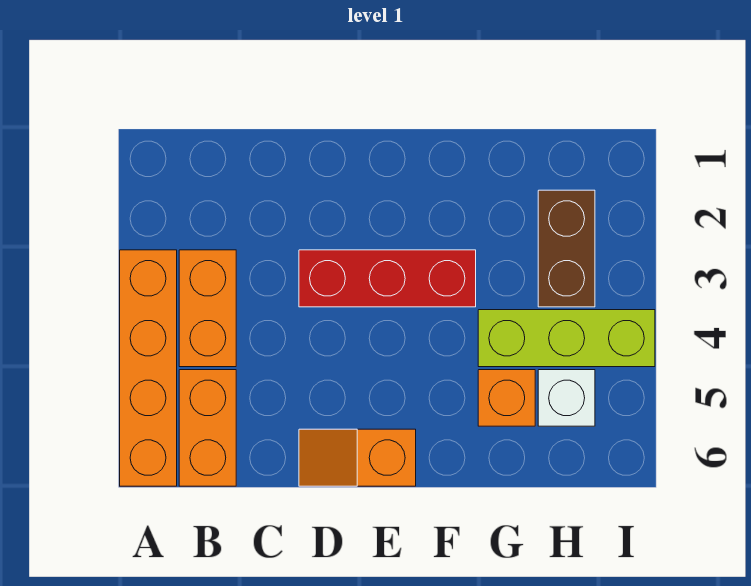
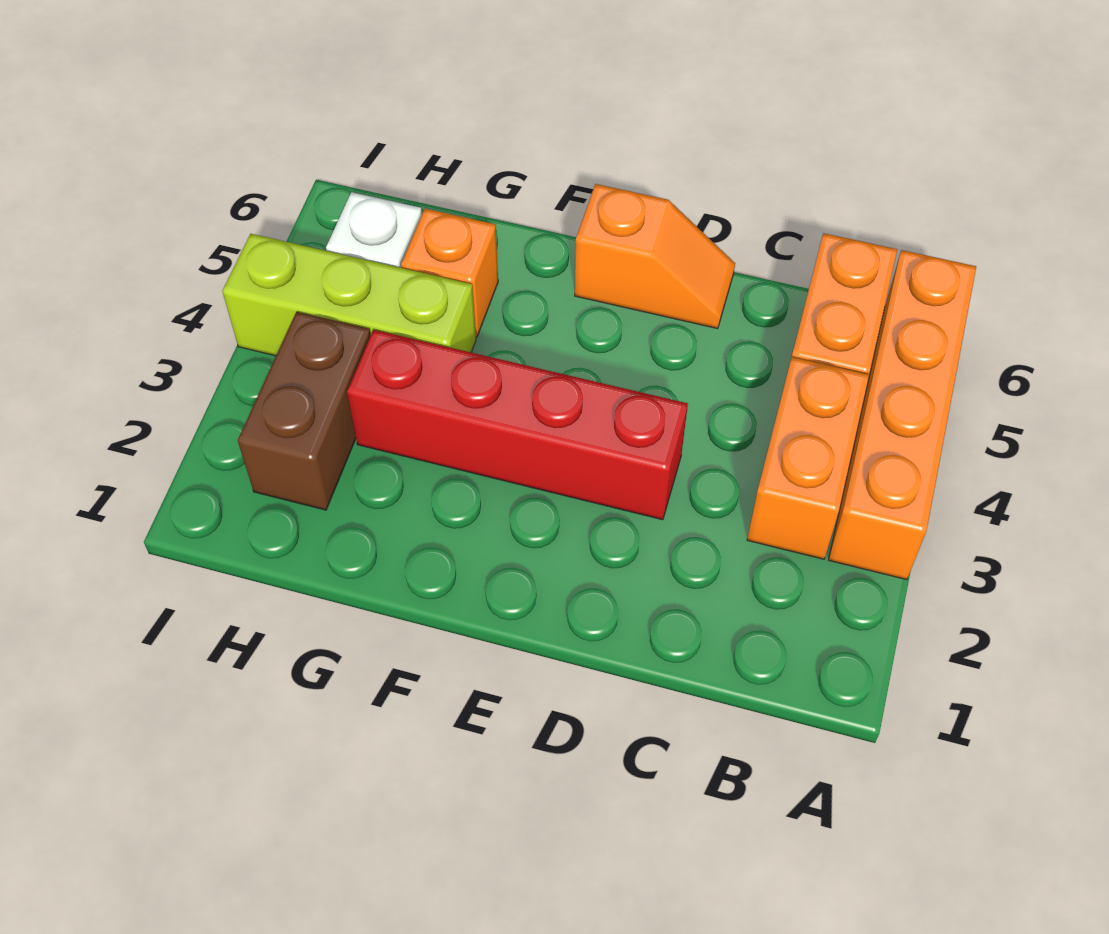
red brick D3:F3 level 1 -> red brick D3:G3 level 1

